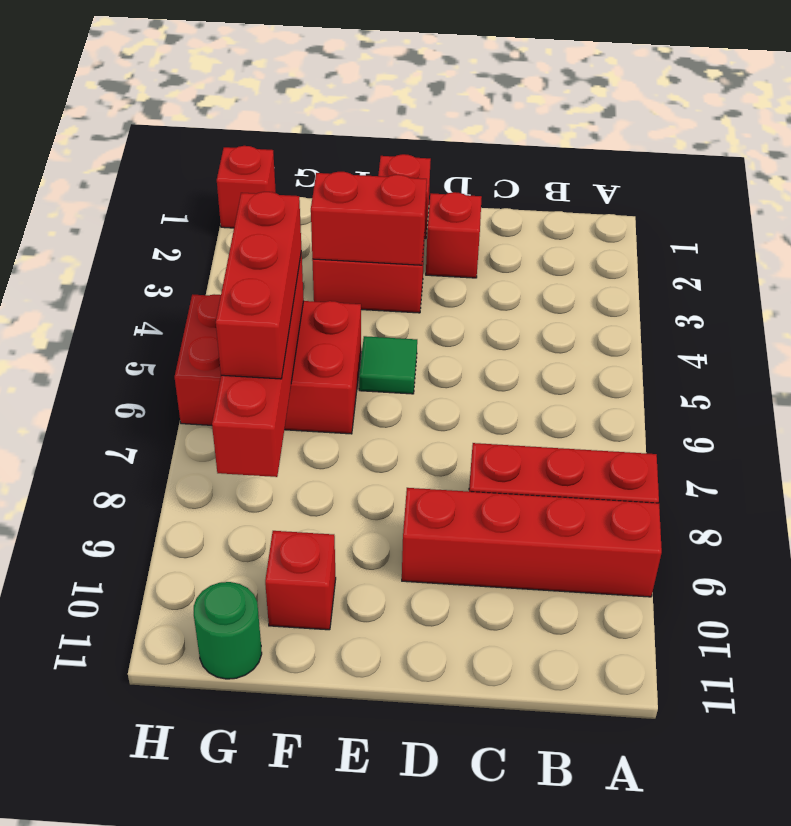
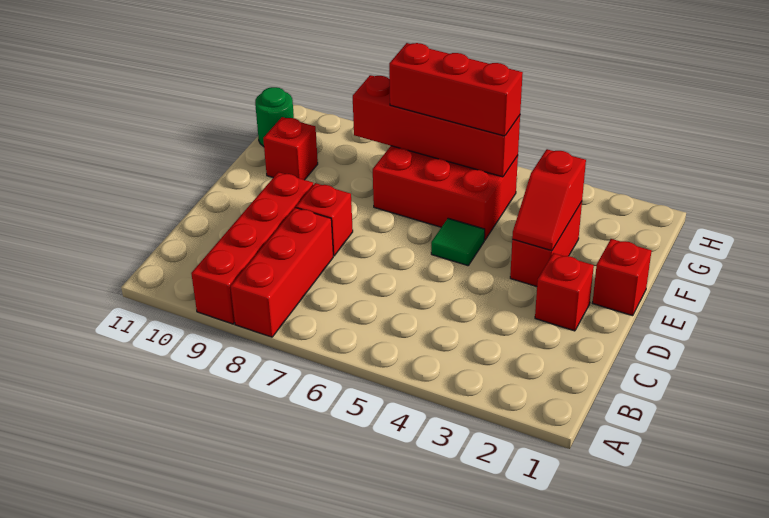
red brick E3:F3 level 2 -> red slope E3:F3 level 2 top F
red brick F5:H6 level 1 -> red brick F5:G7 level 1
red brick H1 level 1 -> red brick D8 level 1

